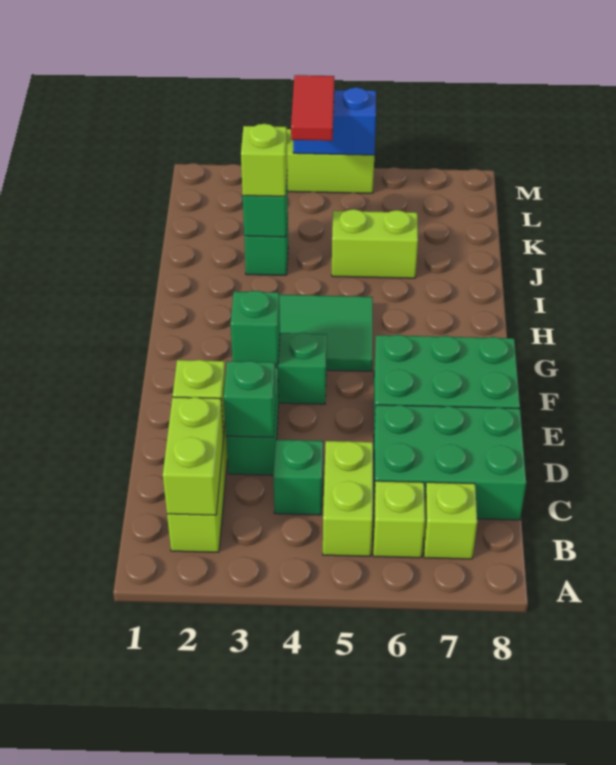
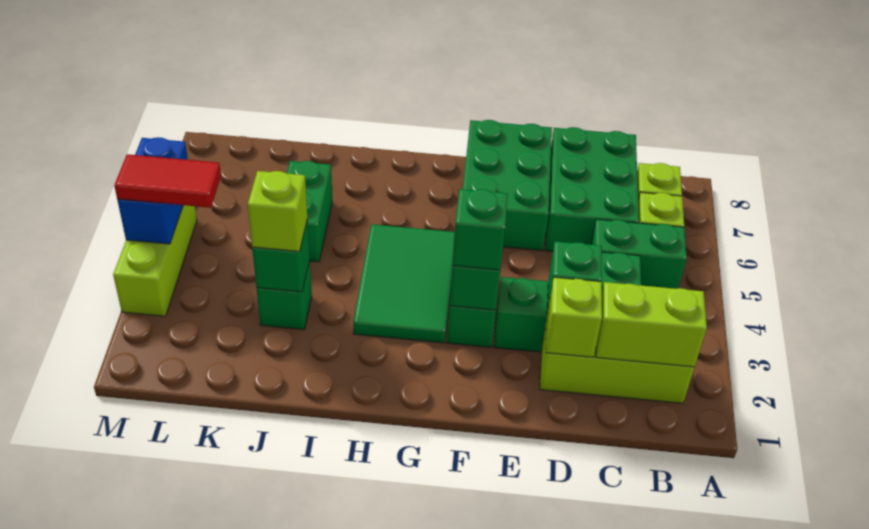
lime brick B5:C5 level 1 -> green brick B5:C5 level 1
none -> green brick F3 level 3
lime brick J5:J6 level 1 -> green brick J5:J6 level 1

